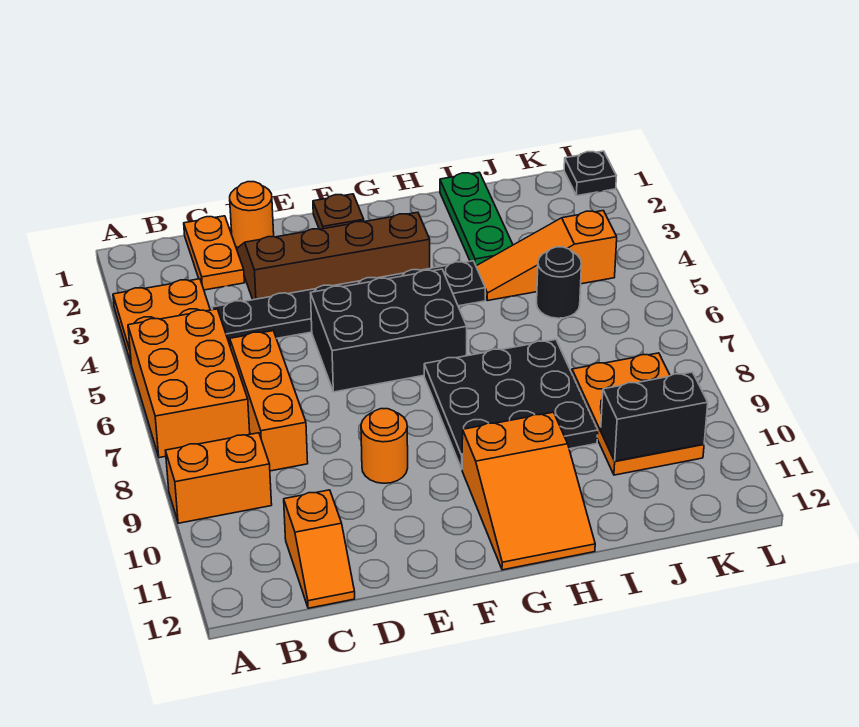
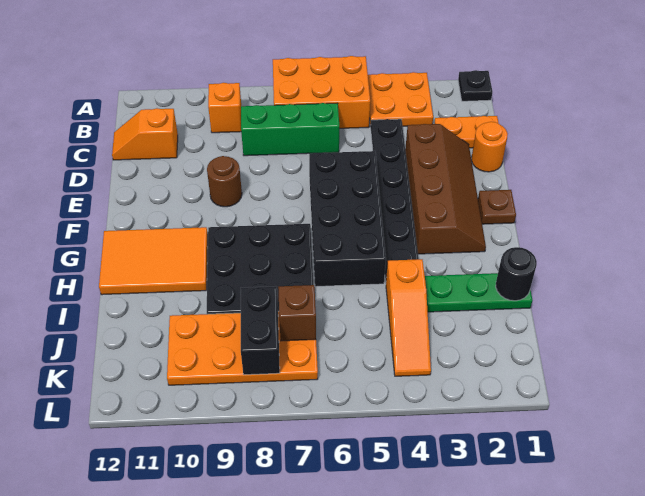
orange brick A9:B9 level 1 -> orange brick B9 level 1
orange brick C6:C8 level 1 -> green brick C6:C8 level 1
black brick E5:G6 level 1 -> black brick E5:H6 level 1
orange round brick E9 level 1 -> brown round brick E9 level 1
orange slope G10:H12 level 1 top 10 -> orange tile G10:H12 level 1
orange slope I4:K4 level 1 top K -> orange slope I4:K4 level 1 top I
black round brick J5 level 1 -> black round brick I1 level 2
none -> brown brick J7 level 2
orange plate J8:K10 level 1 -> orange plate J7:K10 level 1
black brick J10:K10 level 2 -> black brick J8:K8 level 2
black plate L1 level 1 -> black plate A1 level 1

